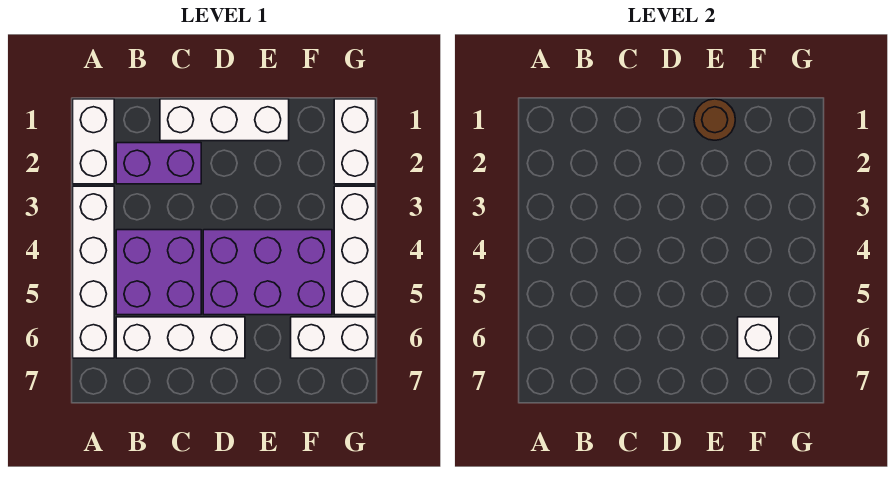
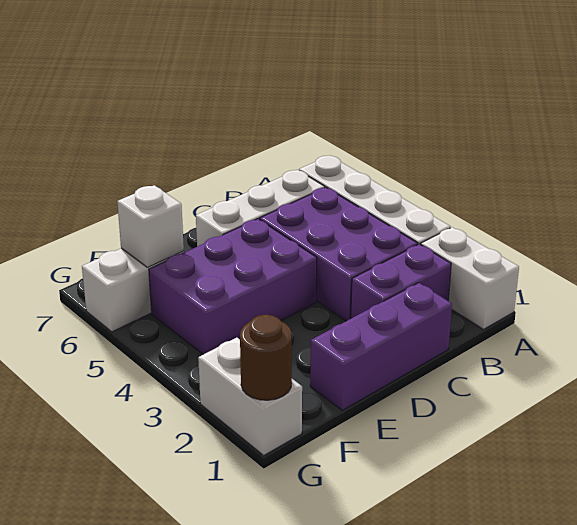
purple brick B4:C5 level 1 -> purple brick B3:C5 level 1
white brick C1:E1 level 1 -> purple brick C1:E1 level 1
brown round brick E1 level 2 -> brown round brick G1 level 2
white brick G3:G5 level 1 -> none

